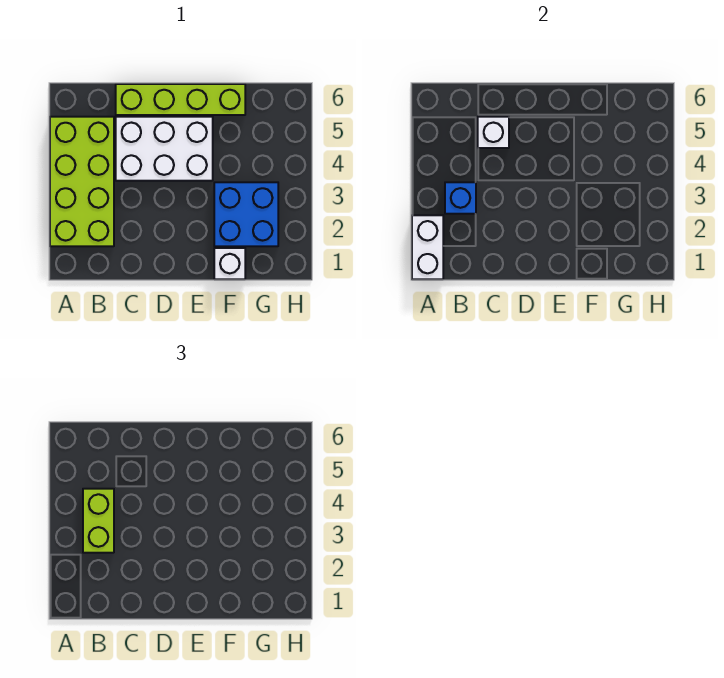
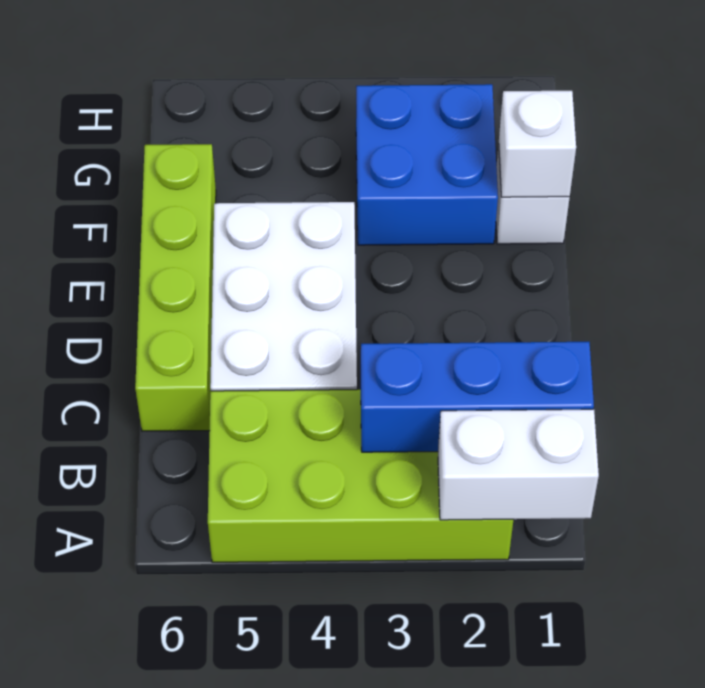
blue brick B3 level 2 -> blue brick B1:B3 level 2
lime brick B3:B4 level 3 -> none
white brick C5 level 2 -> white brick F1 level 2

